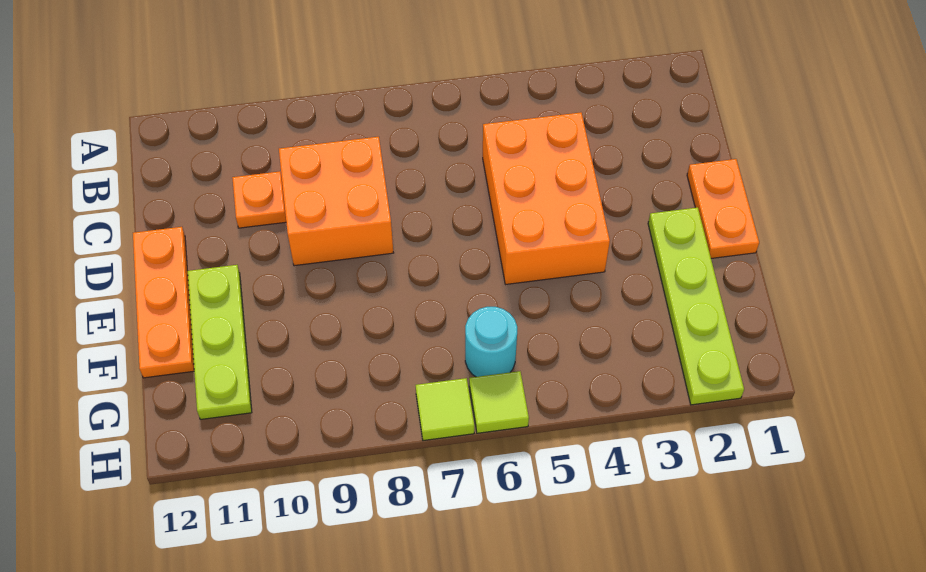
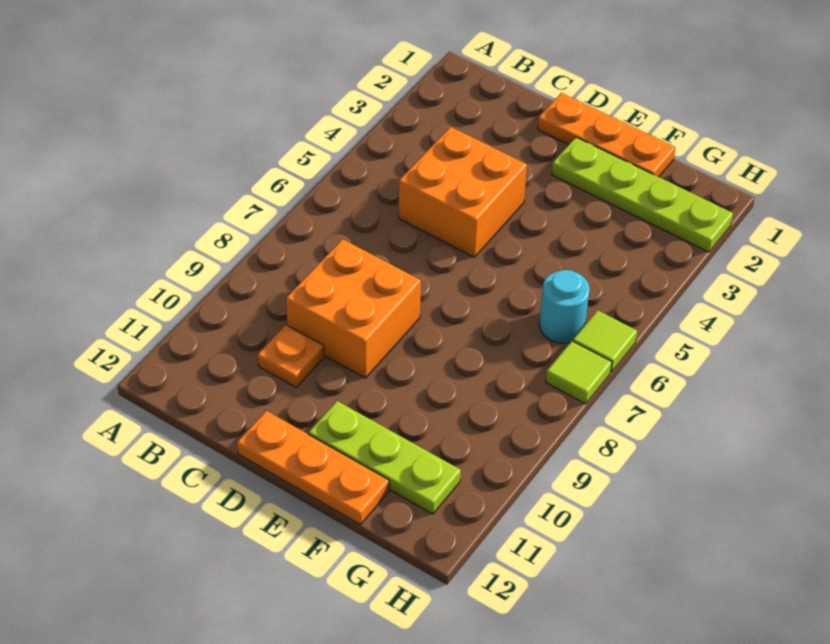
orange brick C4:E5 level 1 -> orange brick C4:D5 level 1
orange plate D1:E1 level 1 -> orange plate D1:F1 level 1

